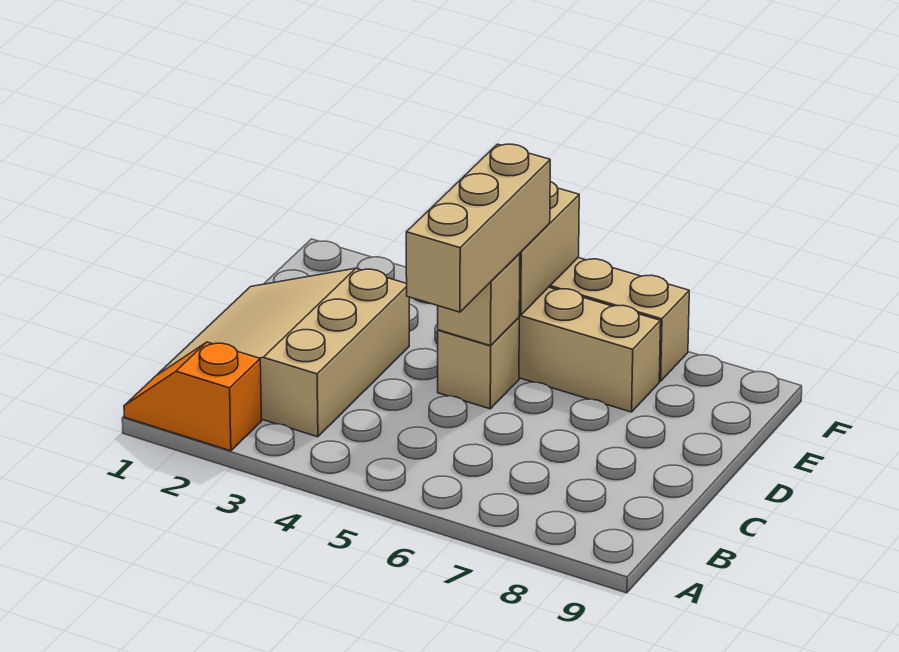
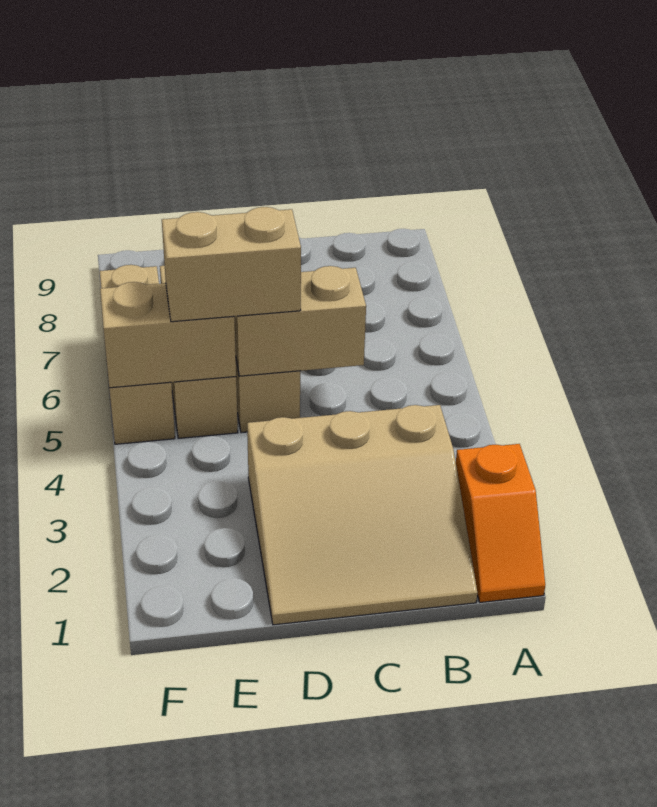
tan brick C5:E5 level 3 -> tan brick D5:E5 level 3
tan brick D5 level 2 -> tan brick C5:D5 level 2

